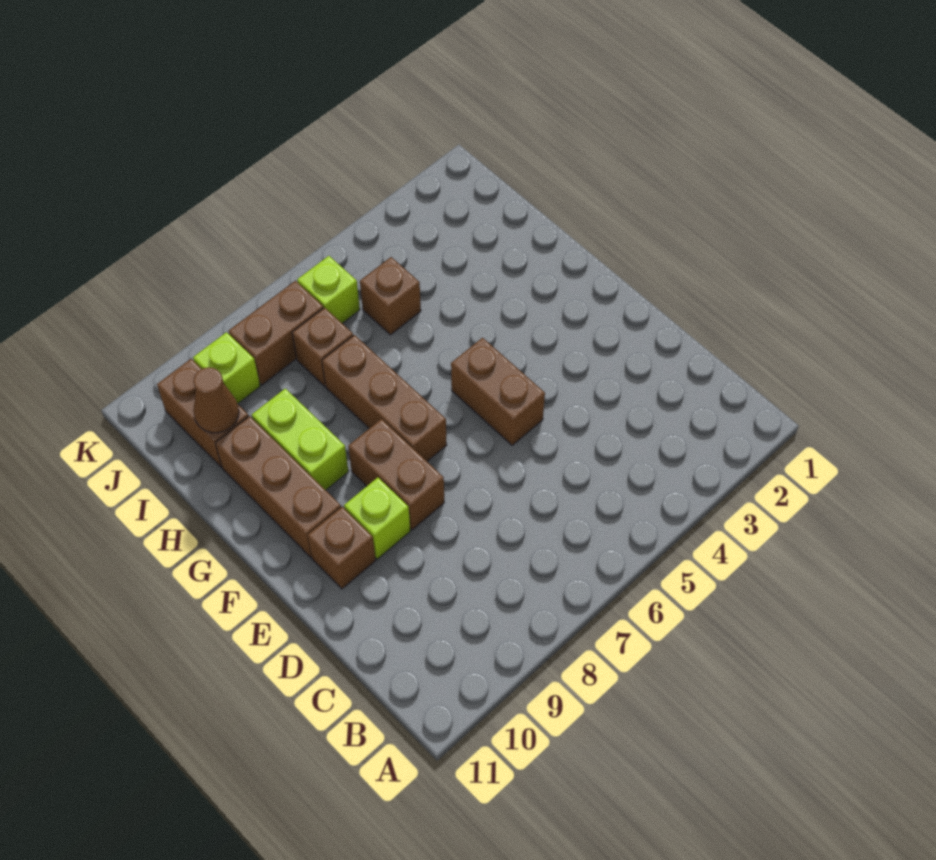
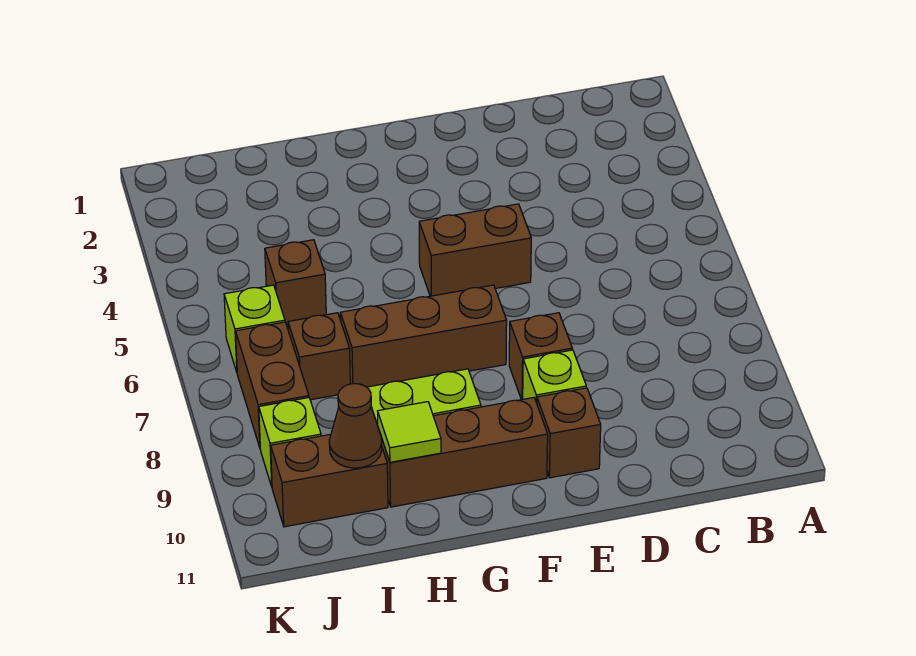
brown brick E8:F8 level 1 -> brown brick E8 level 1
none -> lime tile H10 level 2

